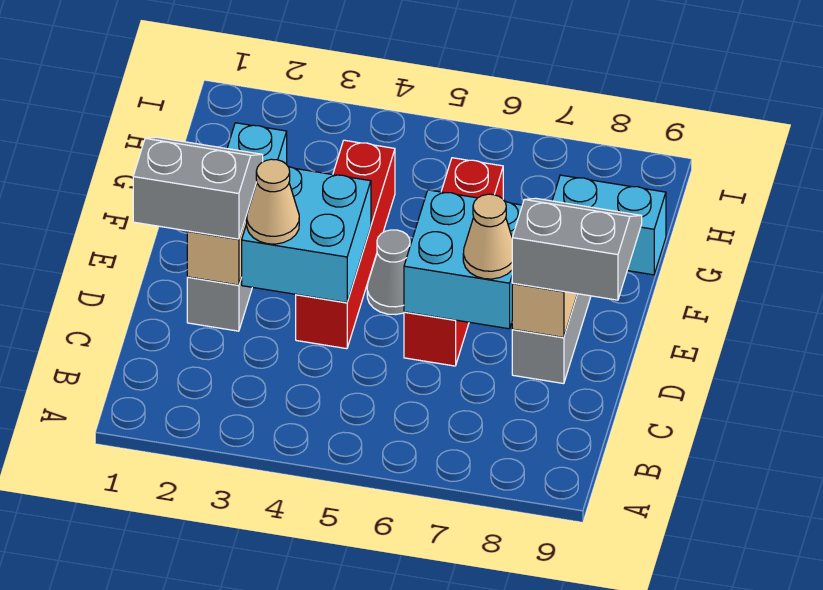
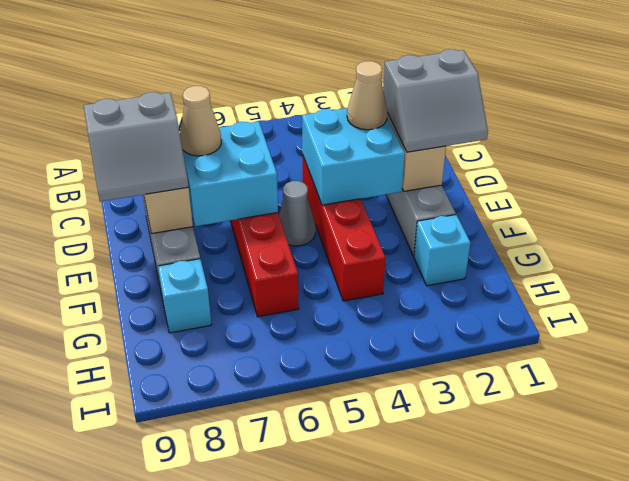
cyan brick G8:G9 level 1 -> cyan brick G8 level 1

